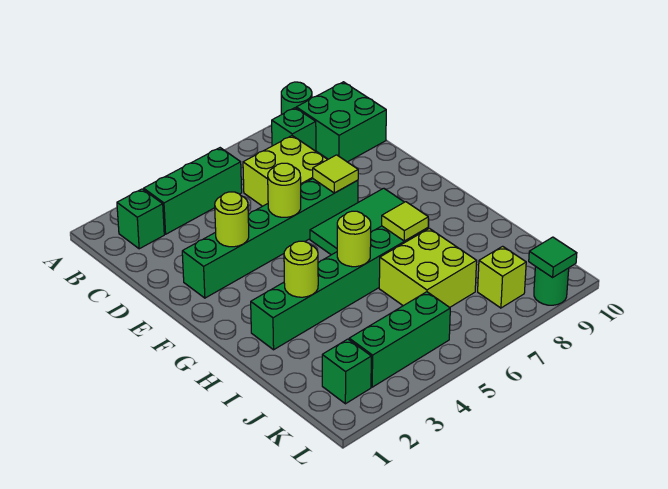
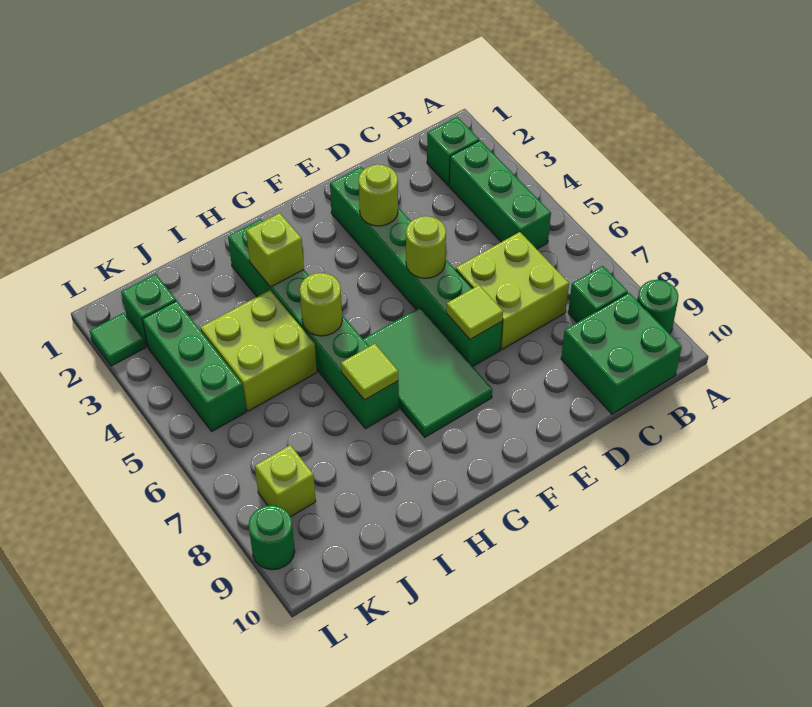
lime round brick H3 level 2 -> lime brick H3 level 2
lime brick I6:J7 level 1 -> lime brick I4:J5 level 1
green tile L9 level 2 -> green tile L2 level 1

